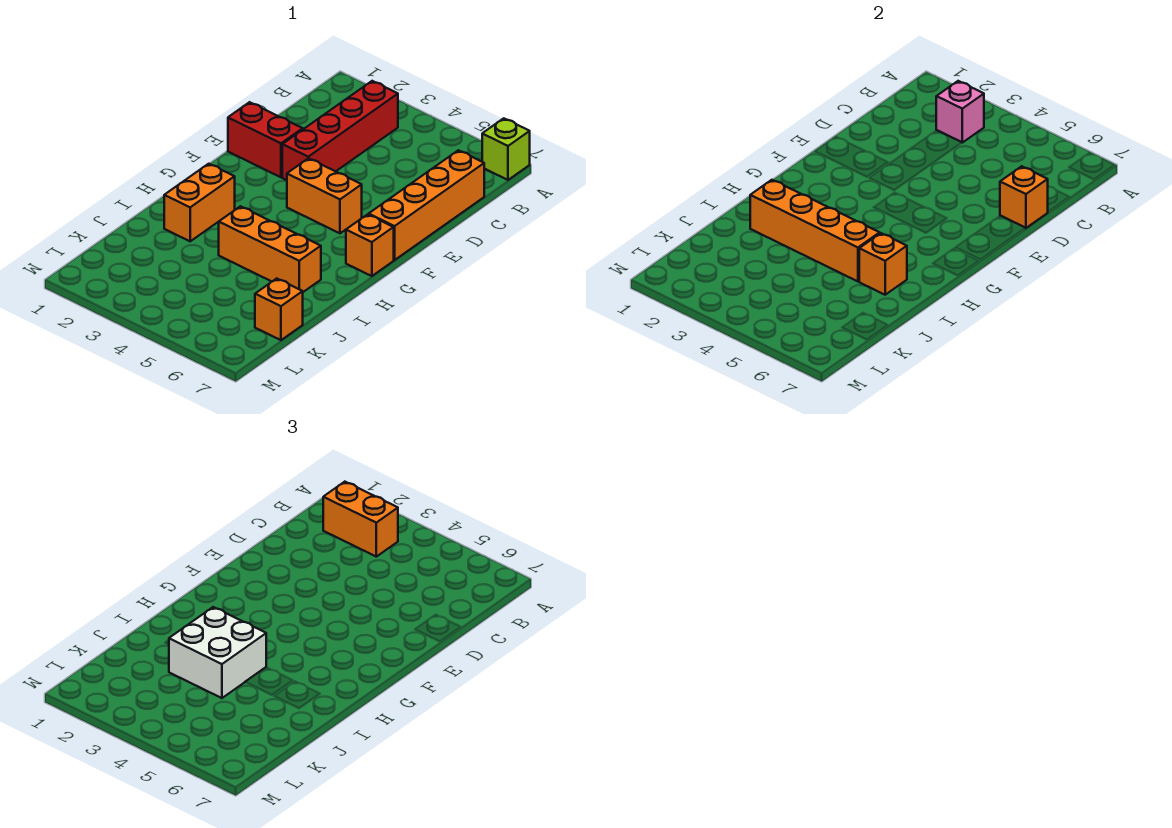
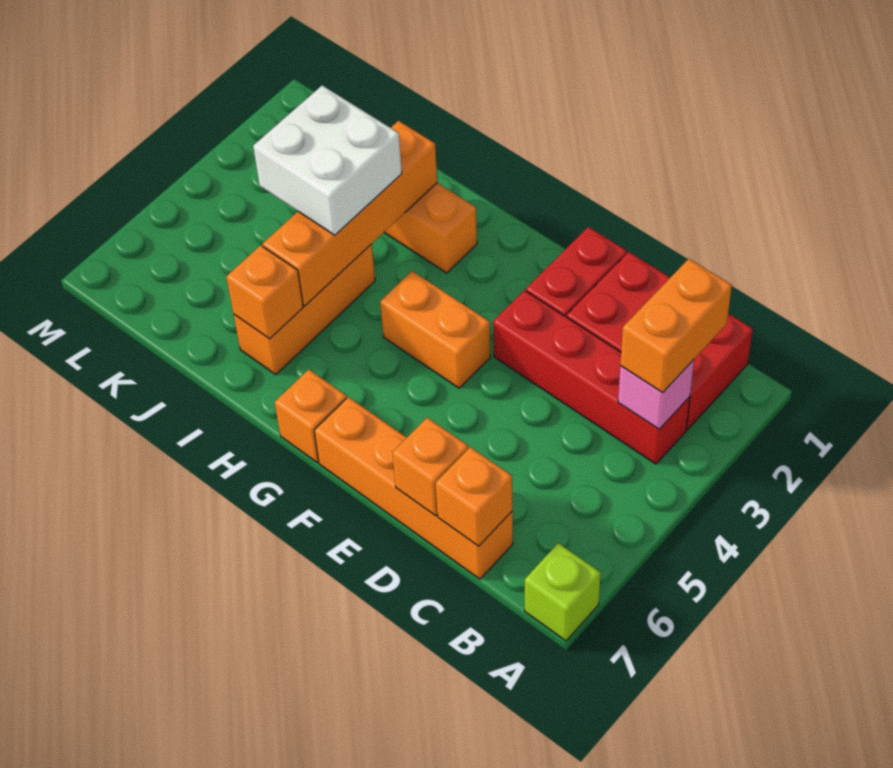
none -> red brick B1:D2 level 1
orange brick F4:F5 level 1 -> orange brick F4:G4 level 1
orange brick K7 level 1 -> orange brick C7 level 2

